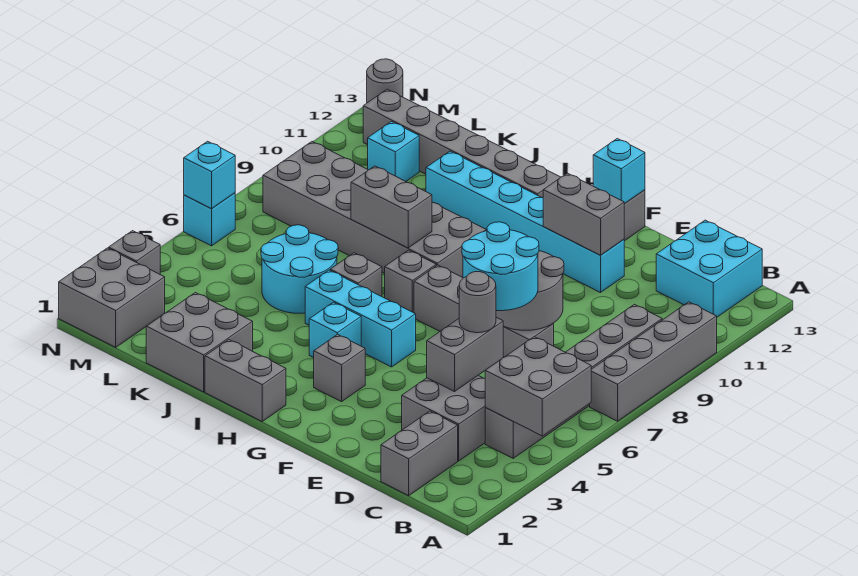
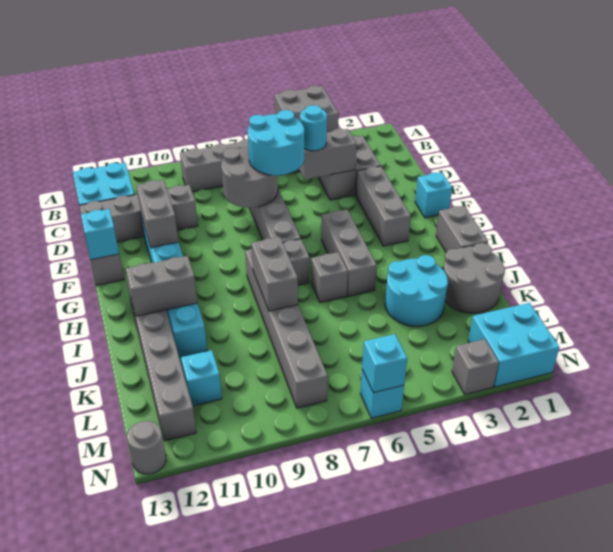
grey brick A7:A10 level 1 -> grey brick D10:D13 level 1
grey brick C1:C2 level 1 -> grey brick I11:I12 level 2
grey round brick D5 level 3 -> cyan round brick D5 level 3
grey brick G3 level 1 -> grey brick E3:G3 level 1
cyan brick G5:I5 level 1 -> grey brick G5:I5 level 1
cyan brick H4 level 1 -> cyan brick F1 level 1
grey brick H8:M9 level 1 -> grey brick H8:M8 level 1
grey brick J1:K2 level 1 -> grey round brick J1:K2 level 1
cyan round brick J5:K6 level 1 -> cyan round brick J3:K4 level 1
grey brick M1:N2 level 1 -> cyan brick M1:N2 level 1

